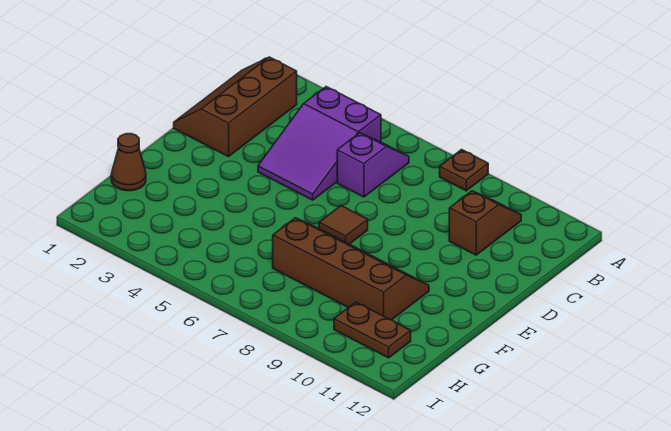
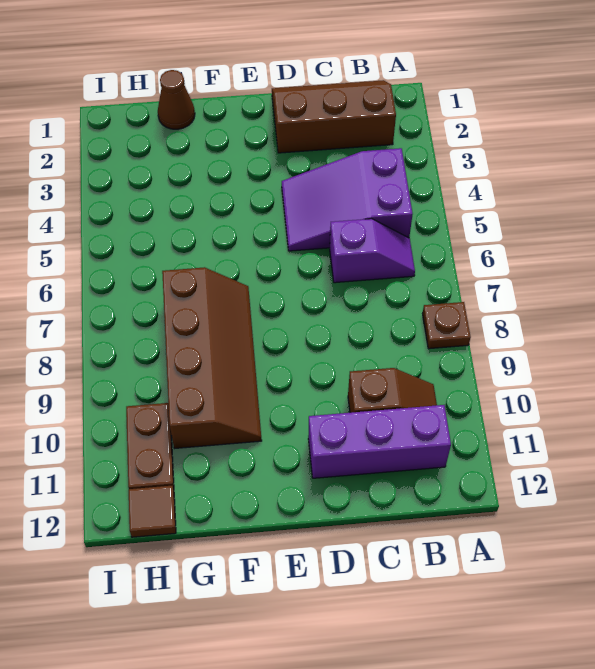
none -> purple brick B11:D11 level 1
brown tile E7 level 1 -> brown tile H12 level 1

